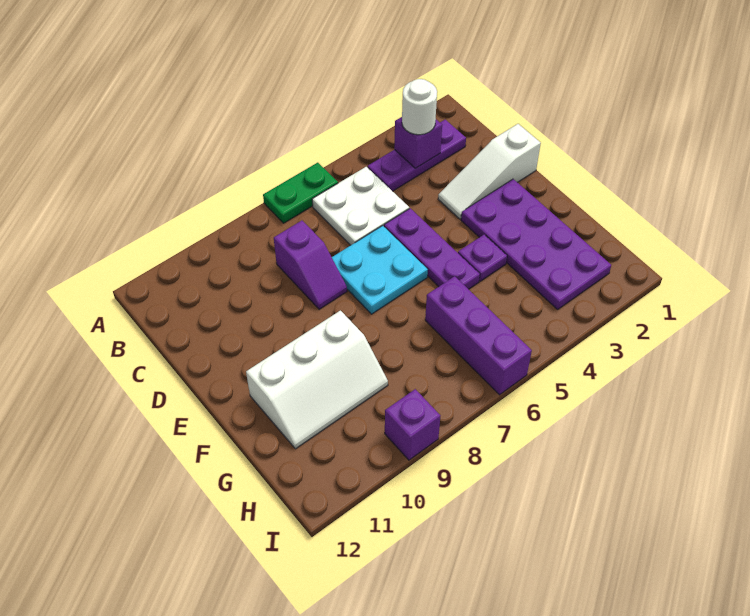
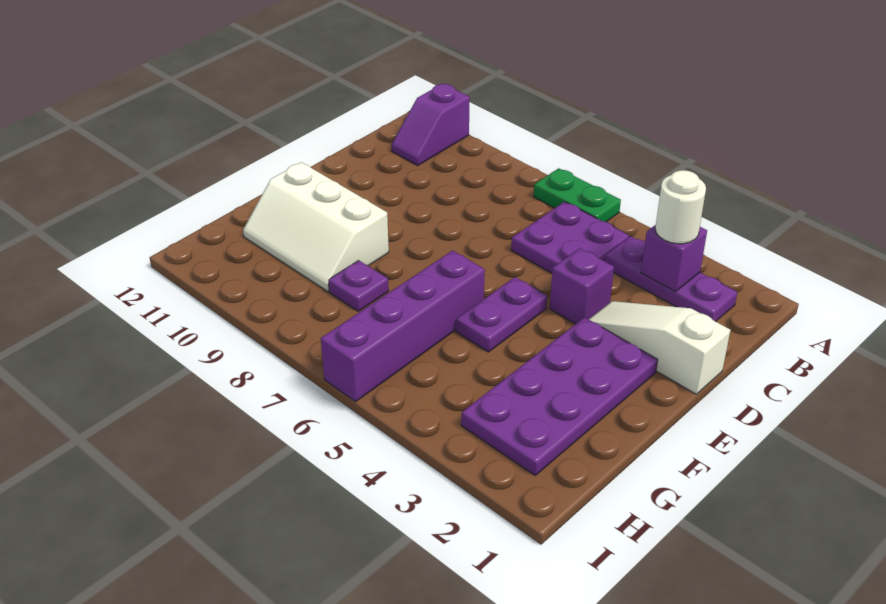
white plate B5:C6 level 1 -> purple plate B5:C6 level 1
purple slope C8:D8 level 1 top C -> purple slope A11:B11 level 1 top A
purple plate D5:F5 level 1 -> purple plate E5:F5 level 1
cyan plate D6:E7 level 1 -> none
purple plate F4 level 1 -> purple plate G8 level 1
purple brick G6:I6 level 1 -> purple brick F6:I6 level 1
purple brick I9 level 1 -> purple brick D4 level 1

